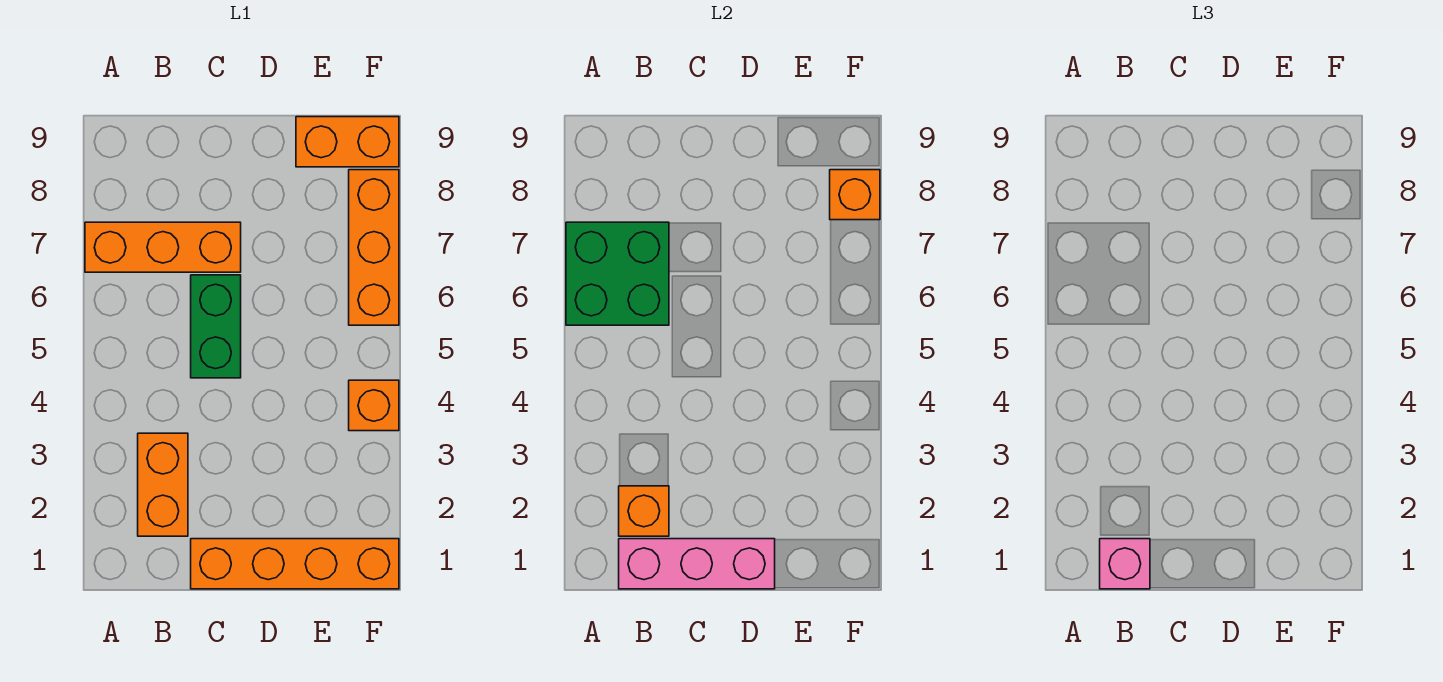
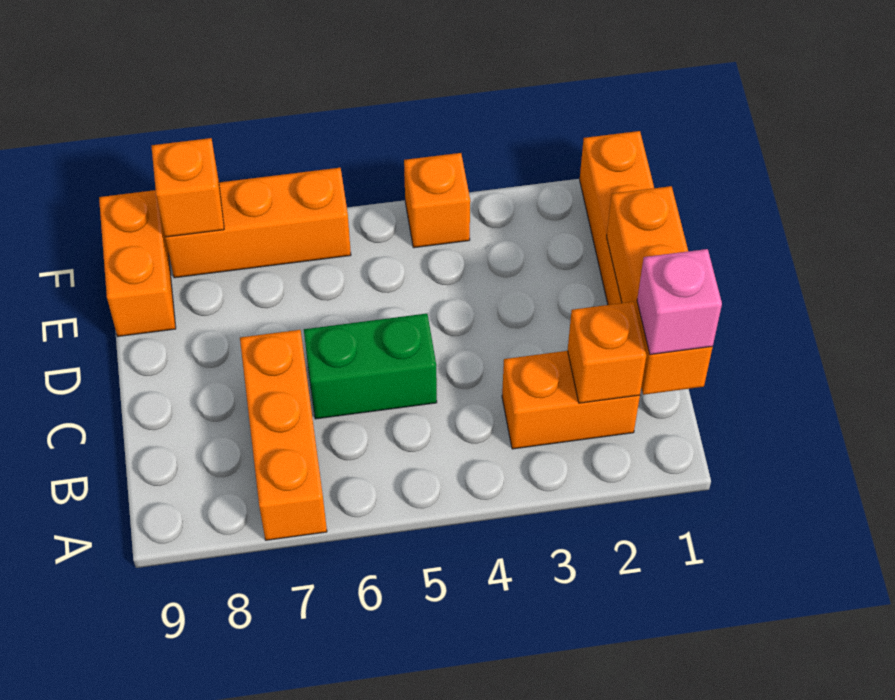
green brick A6:B7 level 2 -> none
pink brick B1:D1 level 2 -> orange brick B1:D1 level 2

